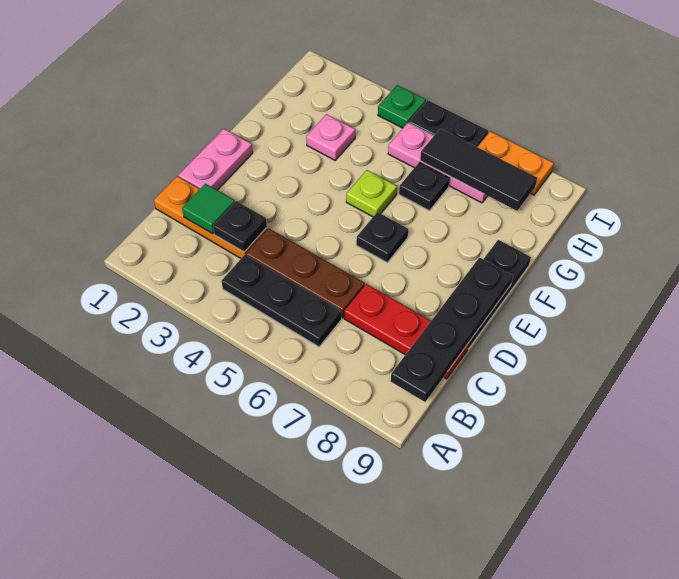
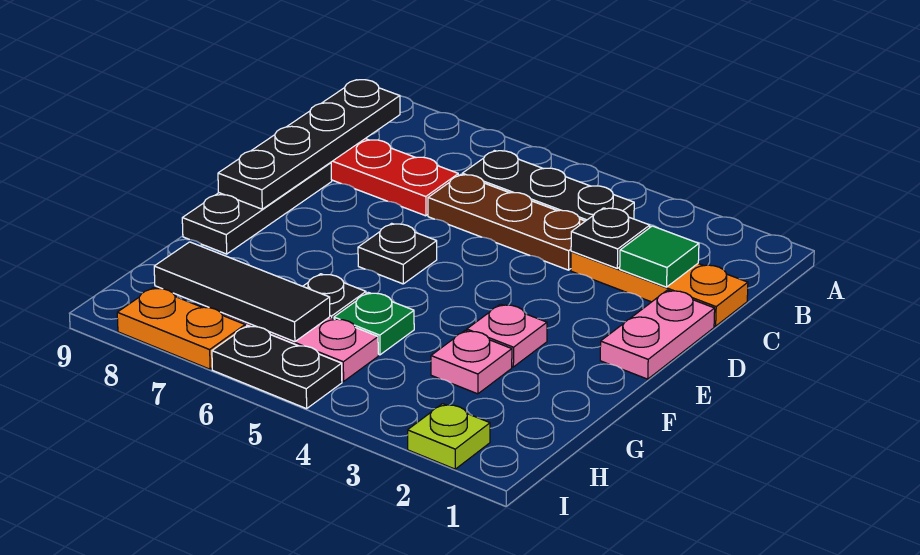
none -> pink plate F3 level 1
lime plate F5 level 1 -> lime plate I2 level 1
green plate I4 level 1 -> green plate G5 level 1

